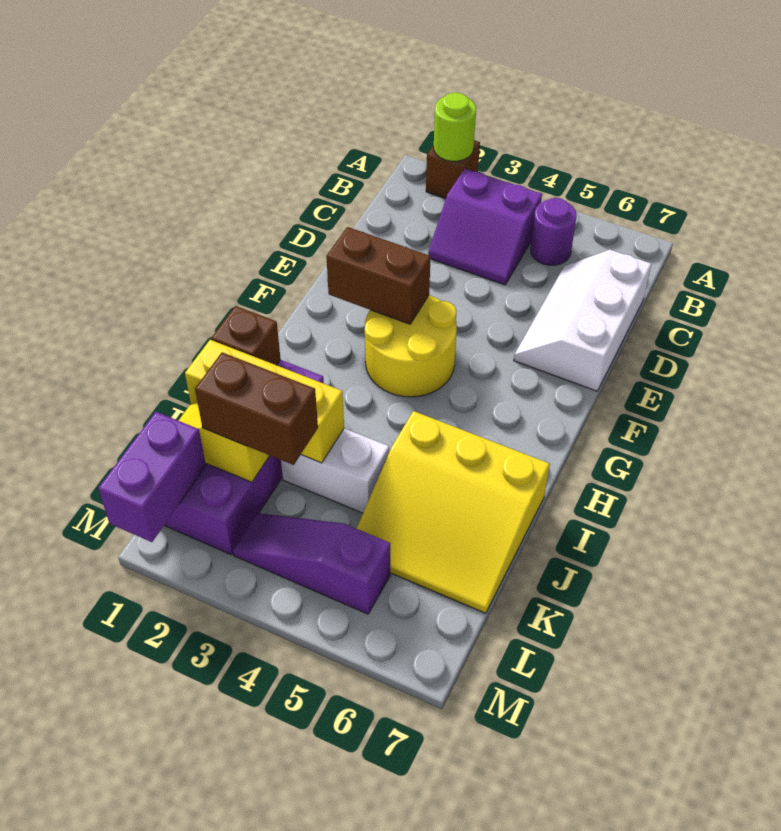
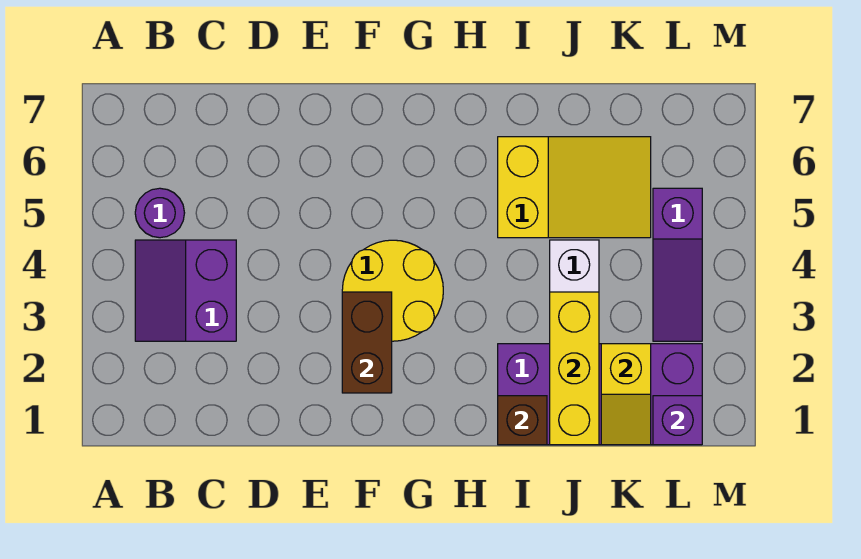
brown brick A2 level 1 -> none
lime round brick A2 level 2 -> none
purple slope B3:C4 level 1 top B -> purple slope B3:C4 level 1 top C
white slope C6:E7 level 1 top 7 -> none
yellow slope I5:K7 level 1 top I -> yellow slope I5:K6 level 1 top I
brown brick K2:K3 level 3 -> none
purple brick L1:M1 level 2 -> purple brick L1 level 2

